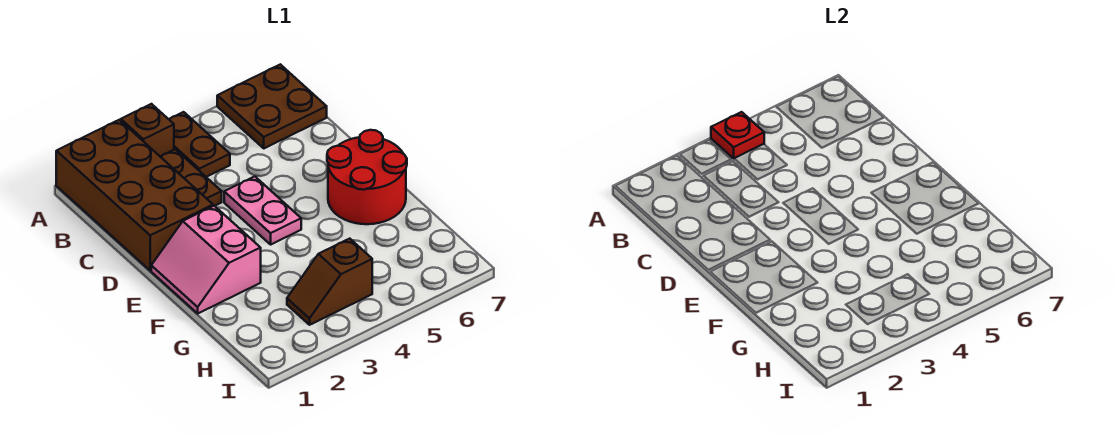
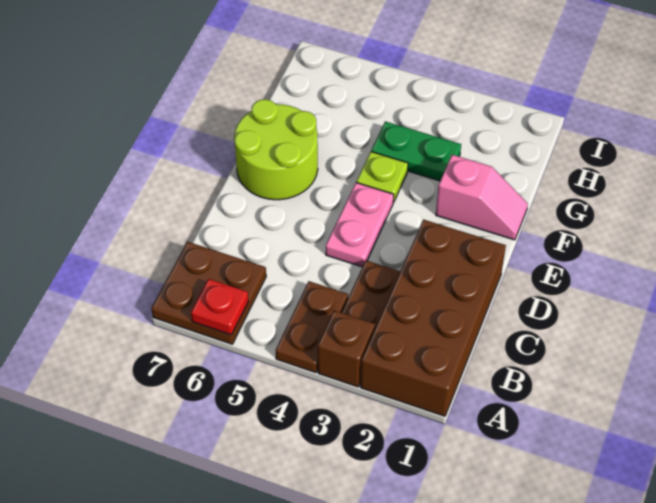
red plate A4 level 2 -> red plate A6 level 2
pink slope E1:F2 level 1 top 2 -> pink slope F1:F2 level 1 top 2
red round brick E6:F7 level 1 -> lime round brick E6:F7 level 1
none -> lime plate F4 level 1
none -> green plate G3:G4 level 1
brown slope H3:H4 level 1 top 4 -> none

